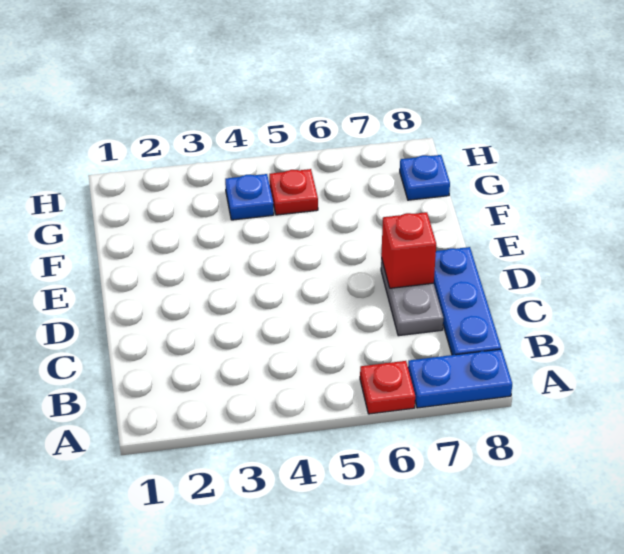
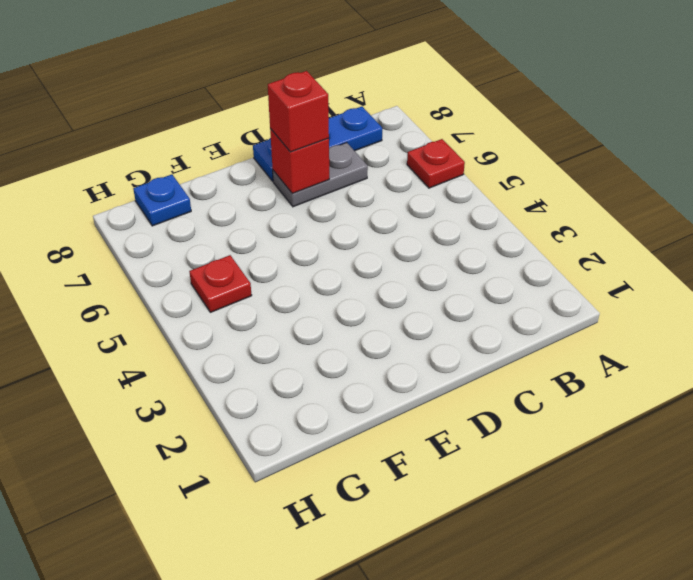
blue plate A7:A8 level 1 -> none
none -> red brick D7 level 3
blue plate G4 level 1 -> none

